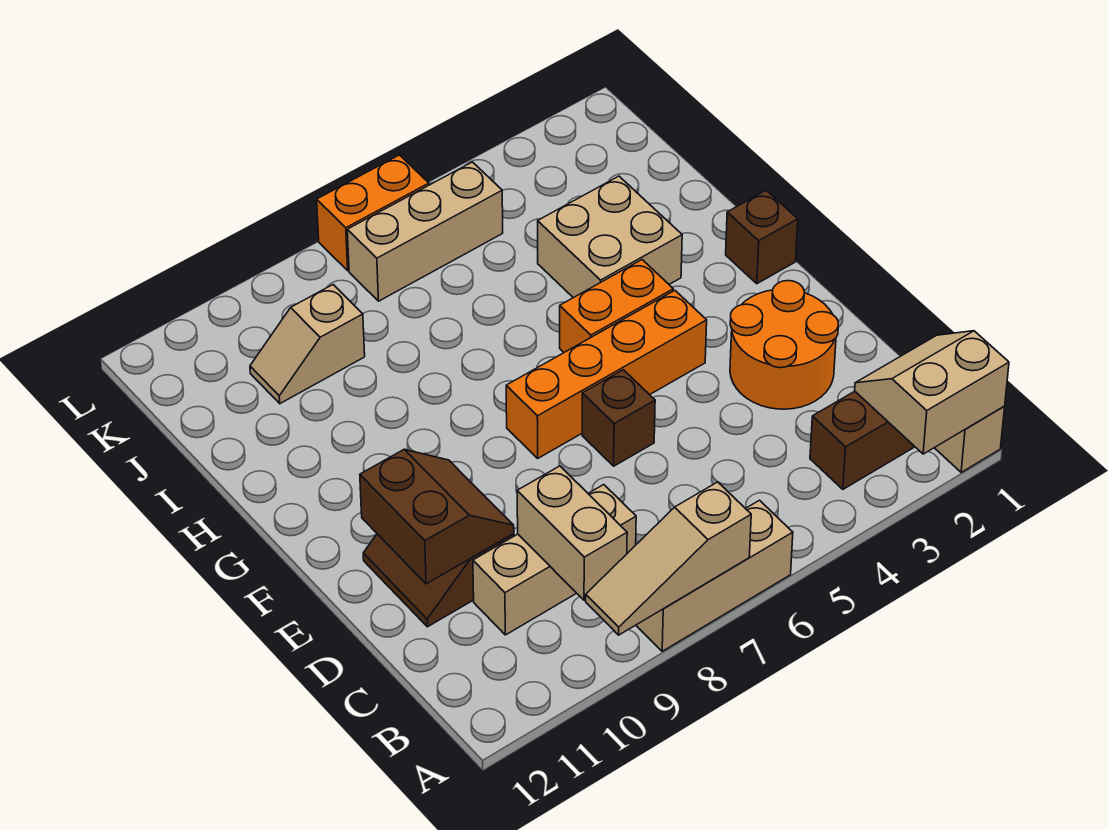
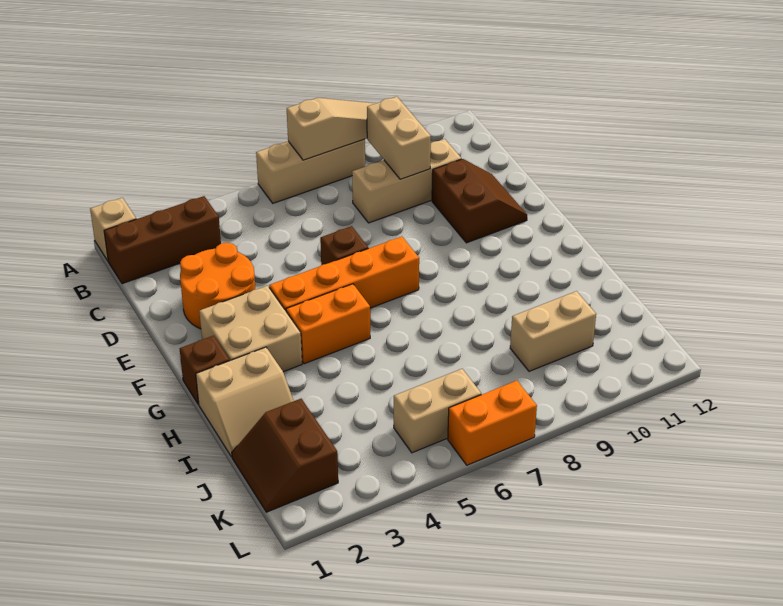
tan slope A1:B2 level 2 top A -> tan slope H1:I2 level 1 top H
brown slope D10:E11 level 2 top 11 -> brown slope J1:K2 level 1 top 2
tan brick H3:I4 level 1 -> tan brick F2:G3 level 1
tan slope J9:J10 level 1 top 9 -> tan brick J9:J10 level 1
tan brick K5:K7 level 1 -> tan brick K5:K6 level 1

